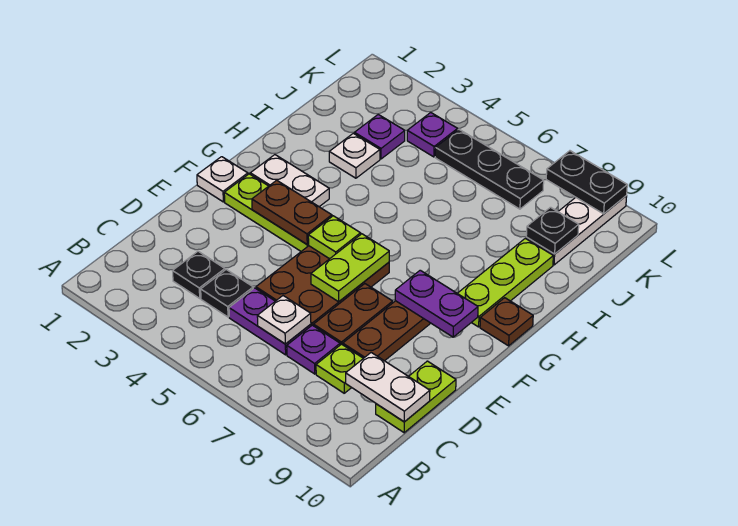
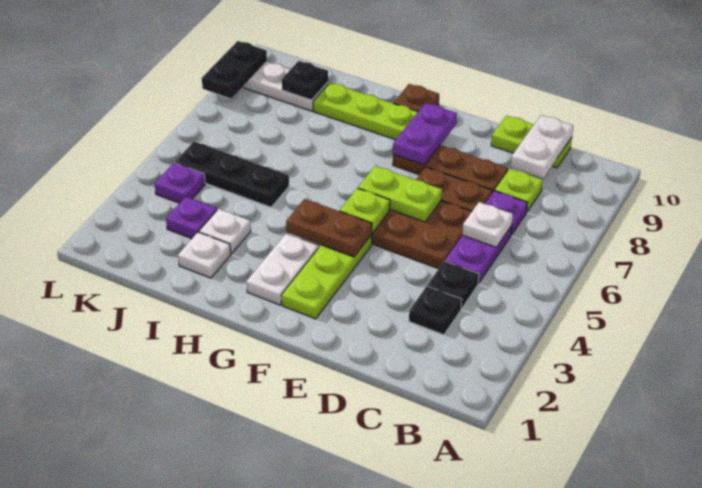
white plate F1 level 1 -> white plate I2 level 1
brown plate F3:F4 level 2 -> brown plate F4:G4 level 2
black plate K5:K7 level 1 -> black plate I5:K5 level 1

